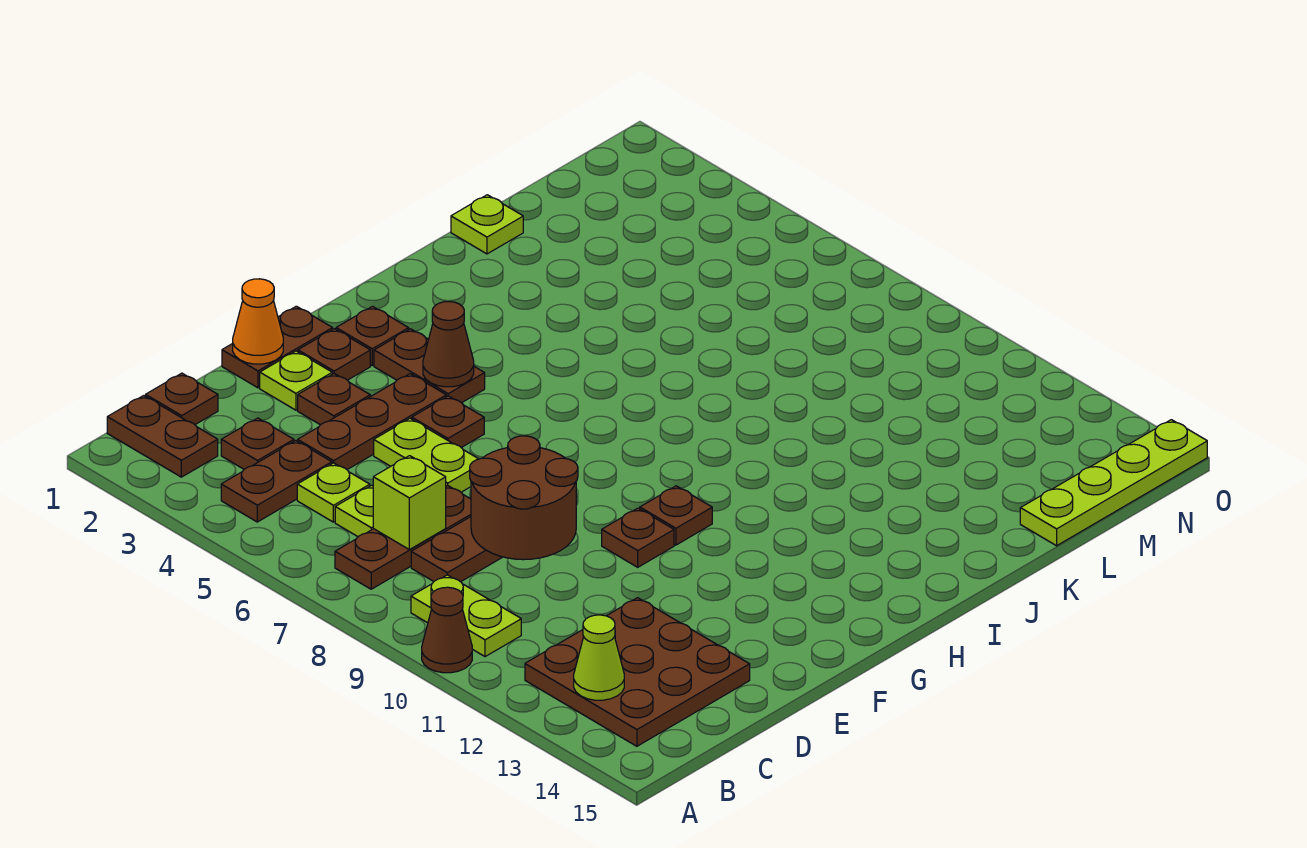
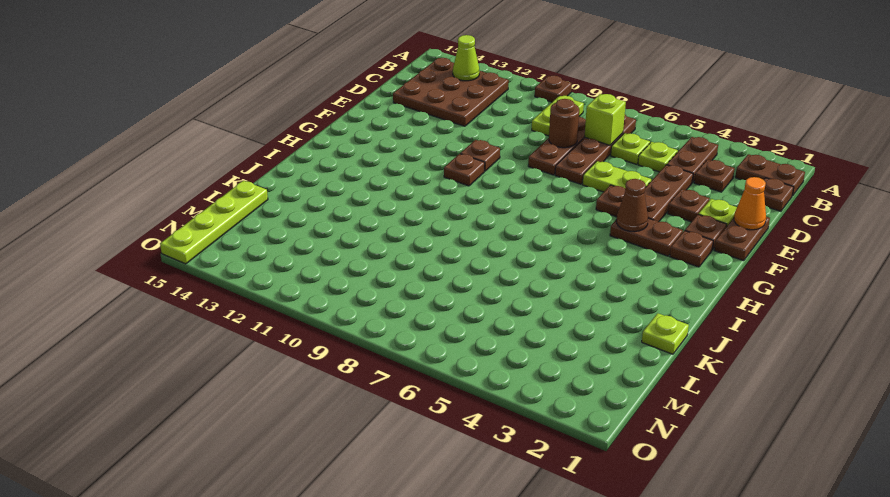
brown cone A10 level 1 -> brown plate A10 level 1
brown plate B7:D7 level 1 -> brown plate B7:E7 level 1
lime plate B9:B10 level 1 -> lime plate B9:C9 level 1
brown round brick D8:E9 level 2 -> brown round brick D8 level 2

